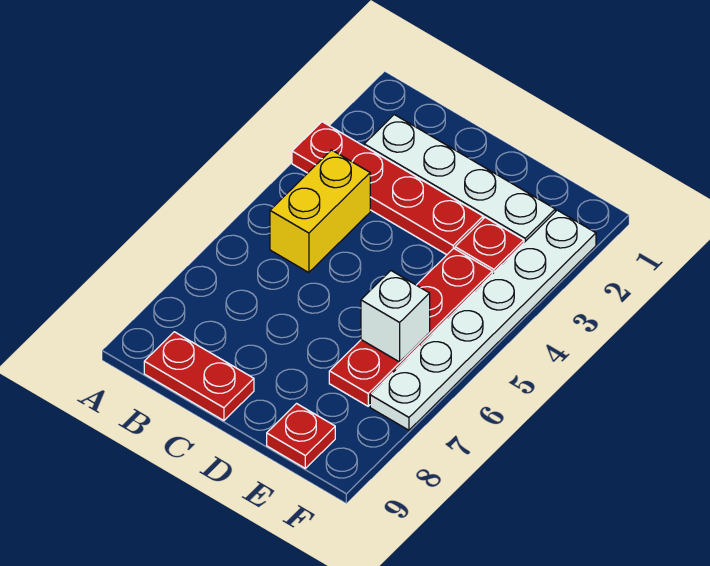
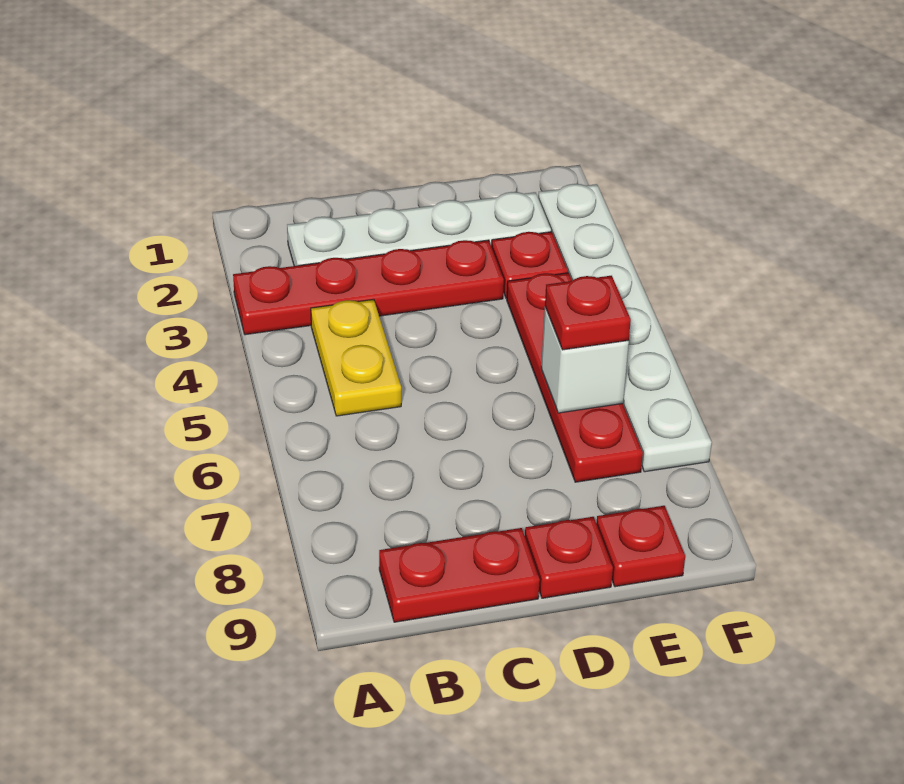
yellow brick B4:B5 level 1 -> yellow plate B4:B5 level 1
none -> red plate D9 level 1
none -> red plate E6 level 3

